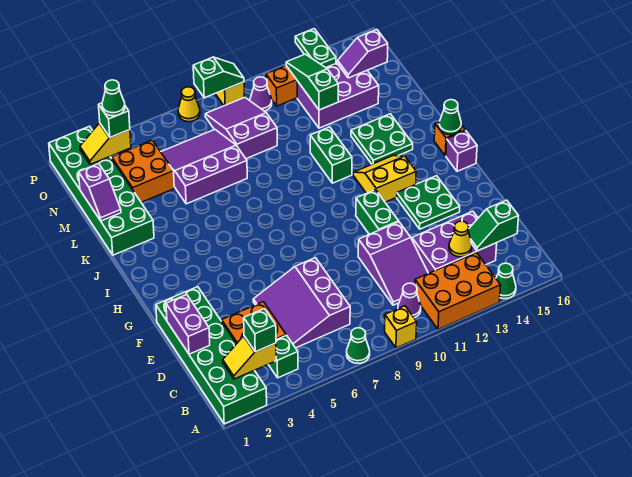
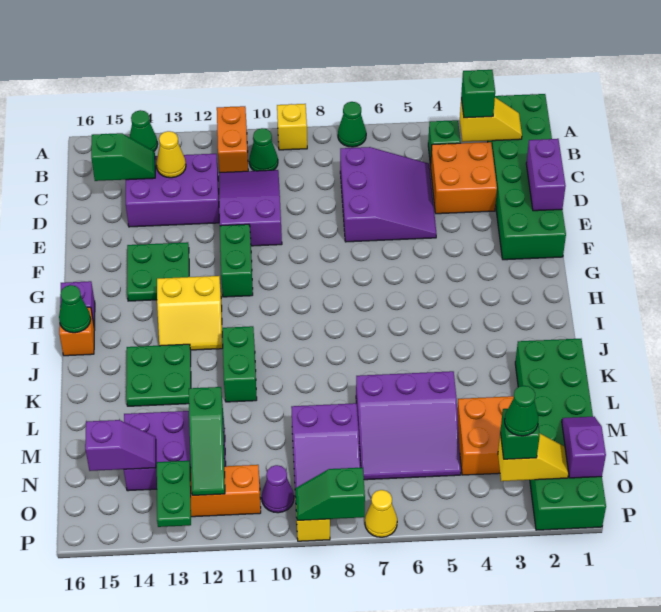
orange brick A11:B13 level 1 -> orange brick A11:B11 level 1
purple cone B10 level 1 -> green cone B10 level 1
purple slope L1:M1 level 2 top M -> purple slope N1:O1 level 2 top O

